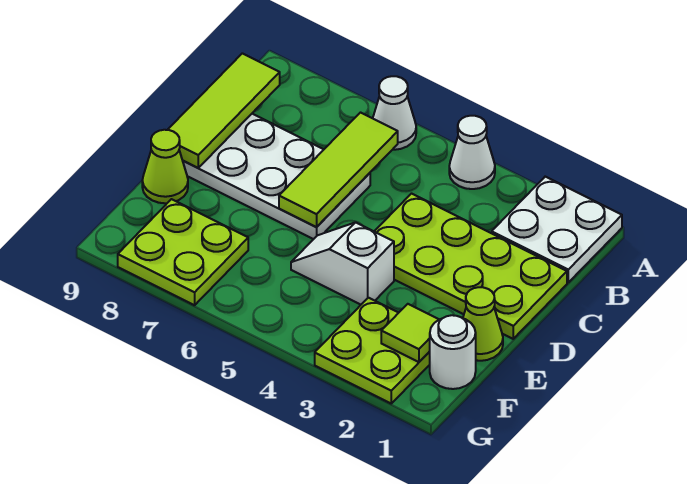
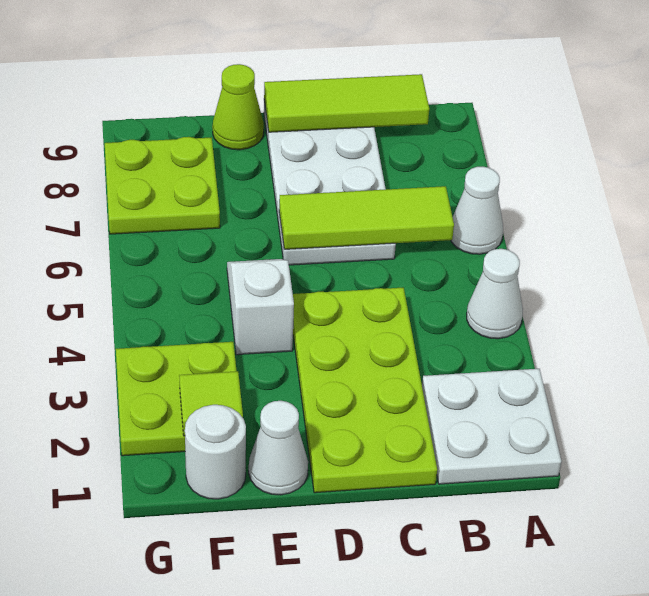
lime cone E1 level 1 -> white cone E1 level 1

